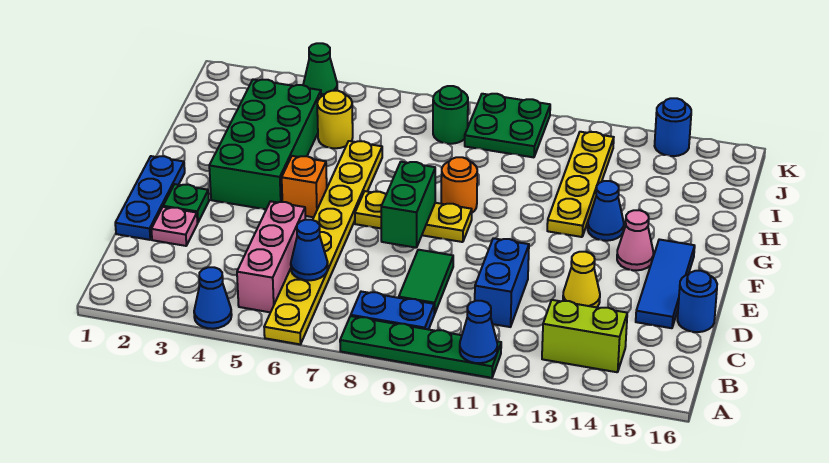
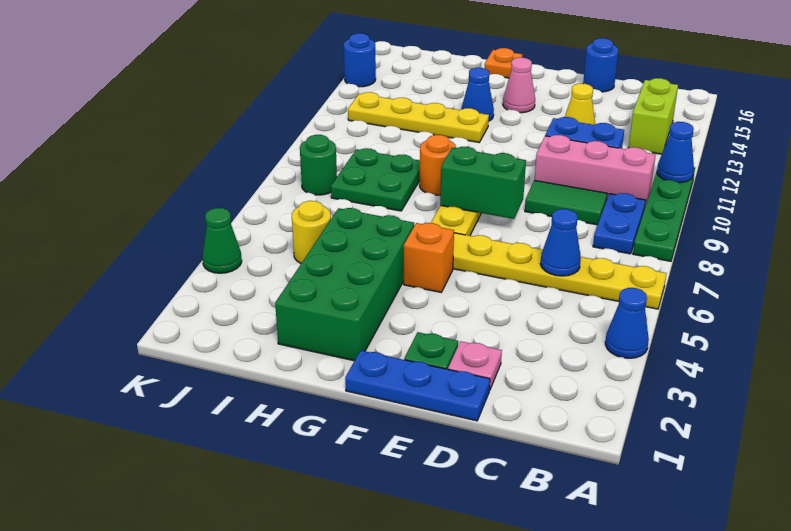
pink brick B5:D5 level 1 -> pink brick B10:D10 level 1
blue tile D15:F15 level 1 -> none
green brick F3:I4 level 1 -> green brick G2:H5 level 1
none -> orange plate G16 level 1
green plate J9:K10 level 1 -> green plate H8:I9 level 1

